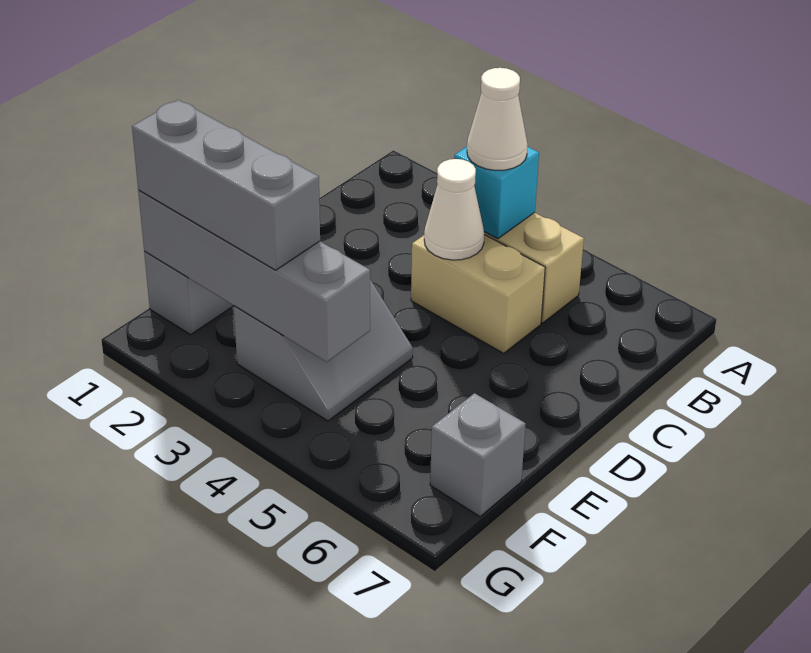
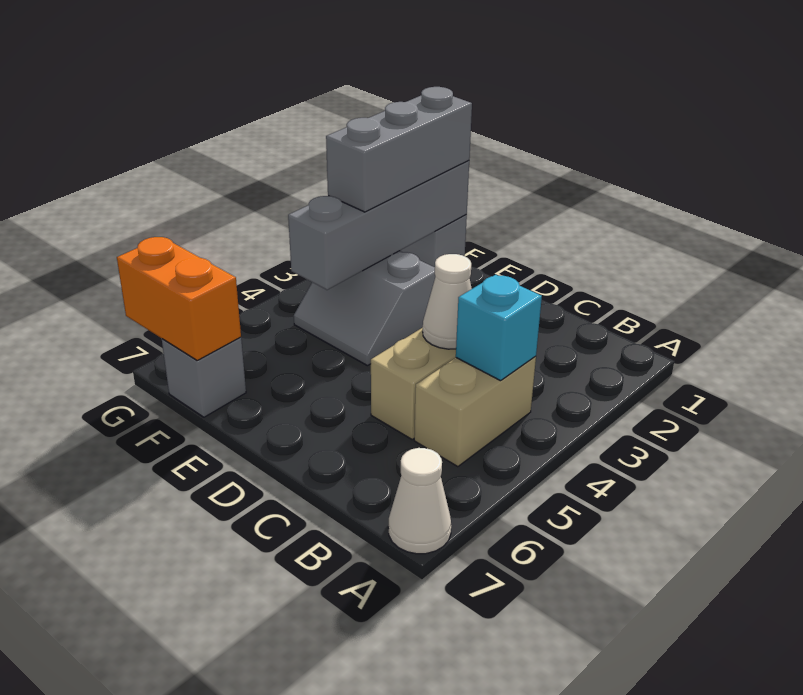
white cone B4 level 3 -> white cone A7 level 1
none -> orange brick F7:G7 level 2

